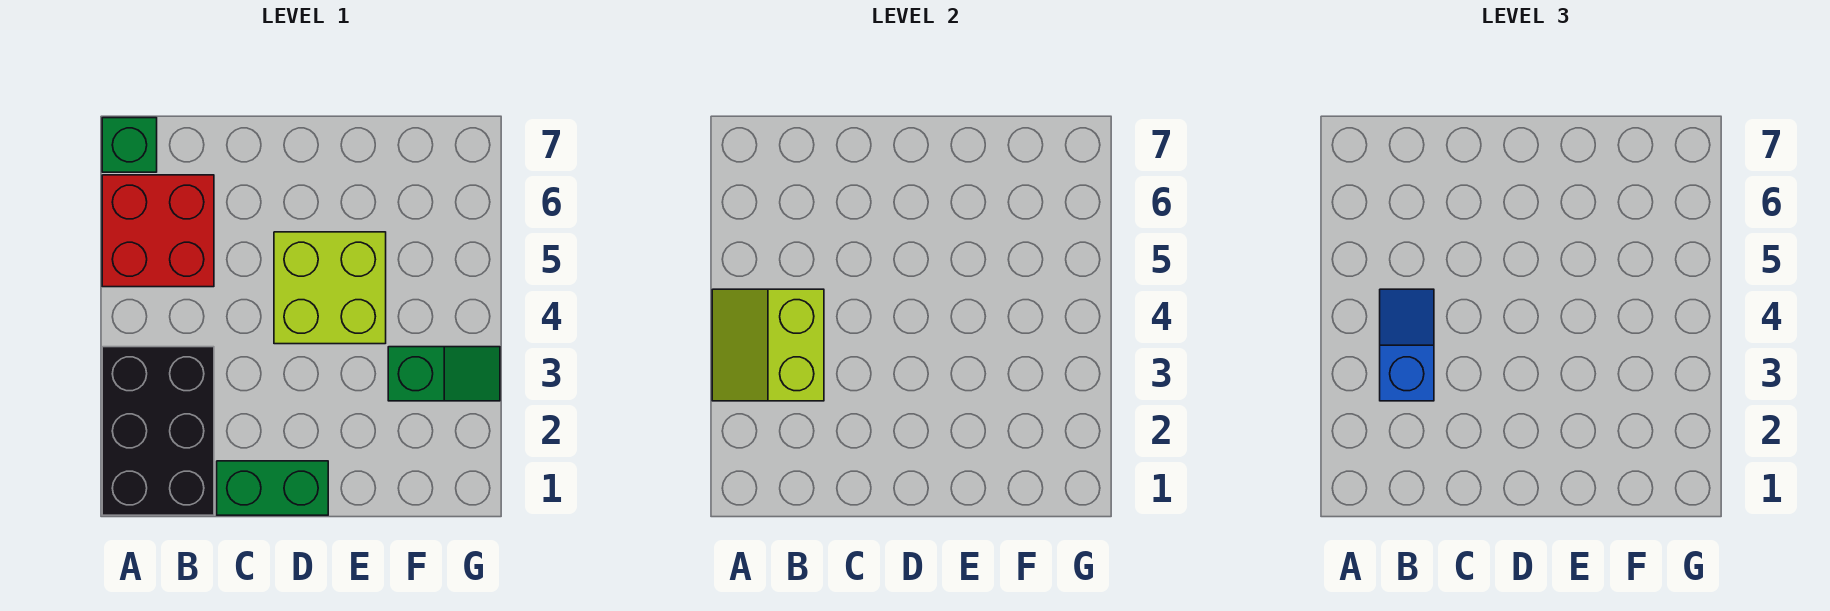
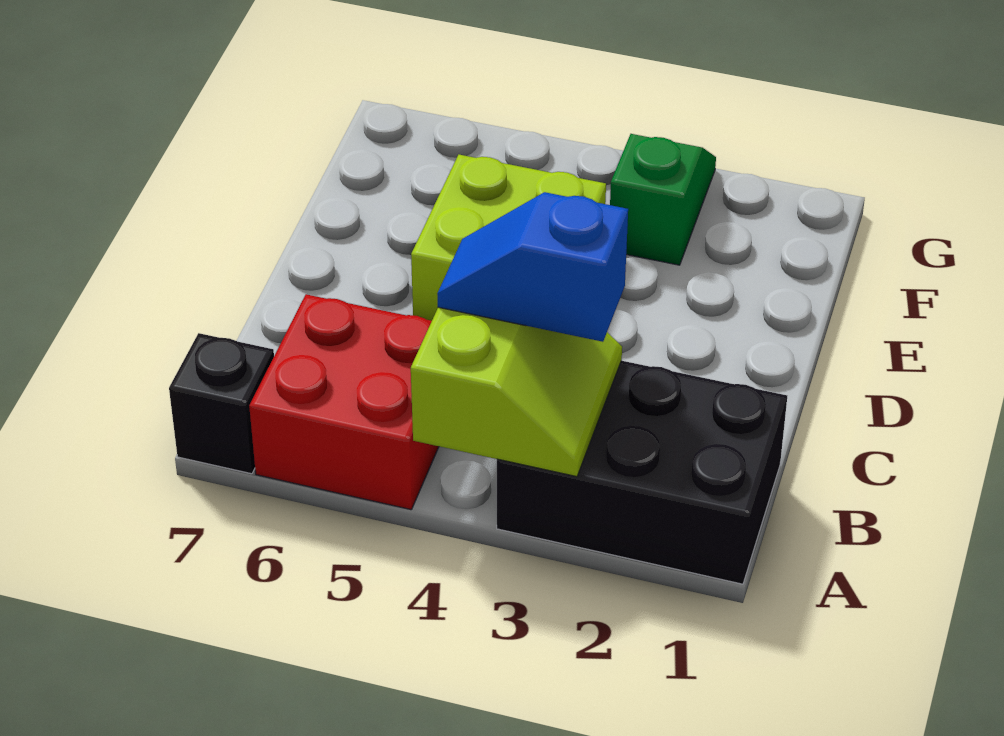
lime slope A3:B4 level 2 top B -> lime slope A3:B4 level 2 top 4
green brick A7 level 1 -> black brick A7 level 1
green brick C1:D1 level 1 -> none

